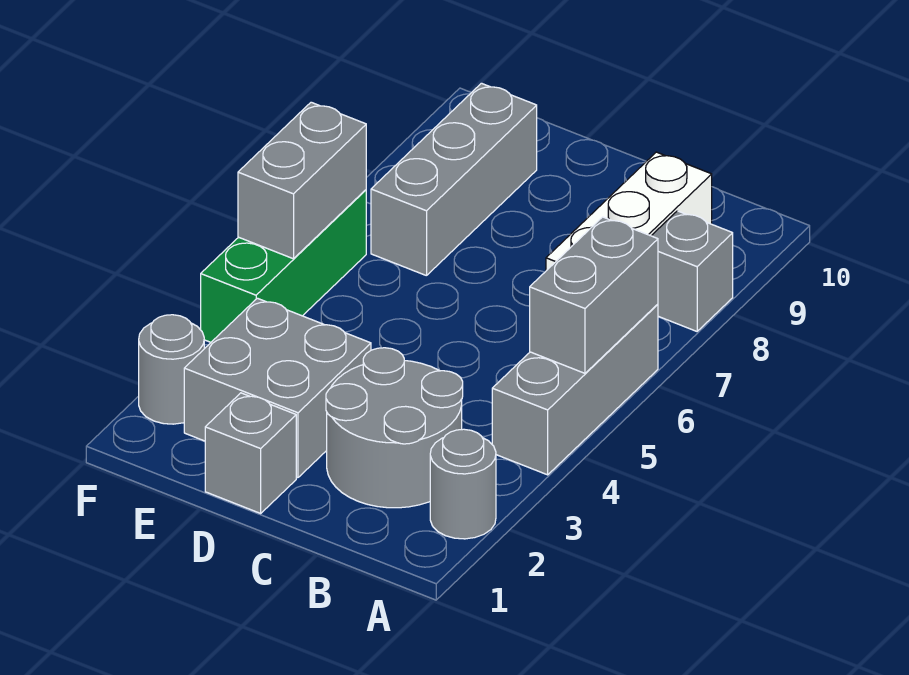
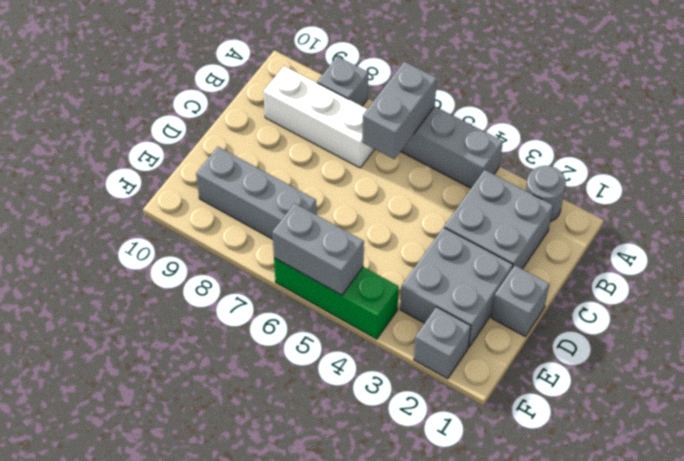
grey brick A5:A6 level 2 -> grey brick A6:B6 level 2
grey round brick B2:C3 level 1 -> grey brick B2:C3 level 1
grey round brick F2 level 1 -> grey brick F2 level 1

